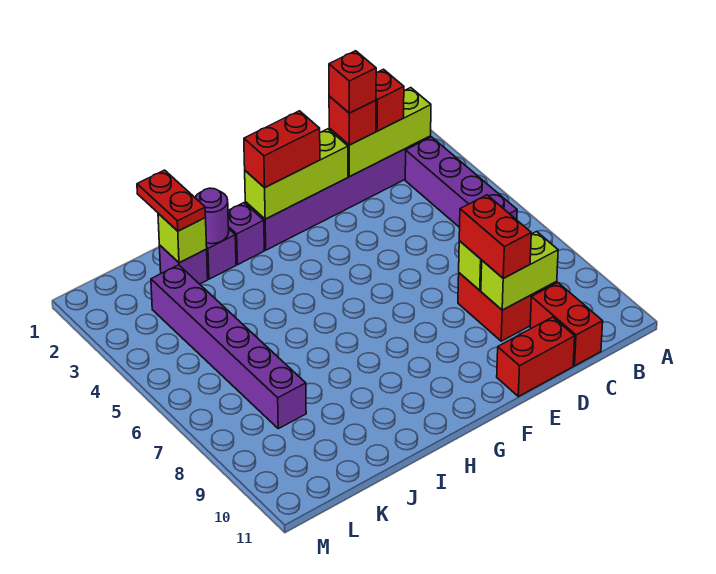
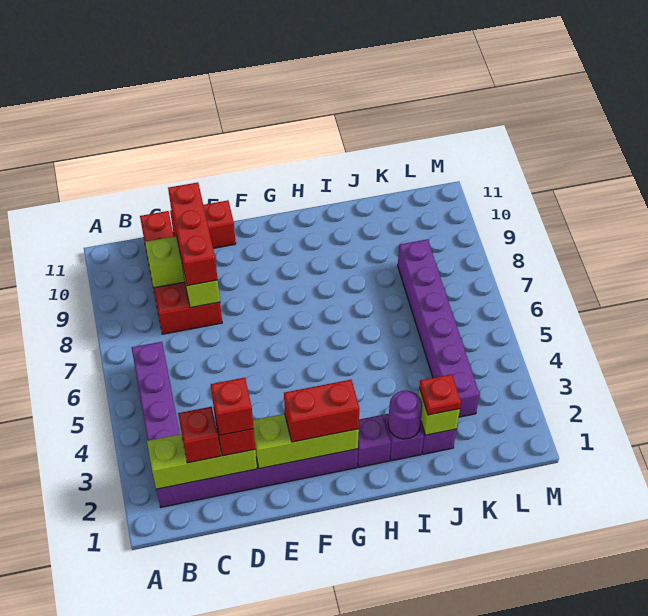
red brick D8:D9 level 3 -> red brick D8:D10 level 3
red plate J1:J2 level 3 -> red plate J2 level 3

